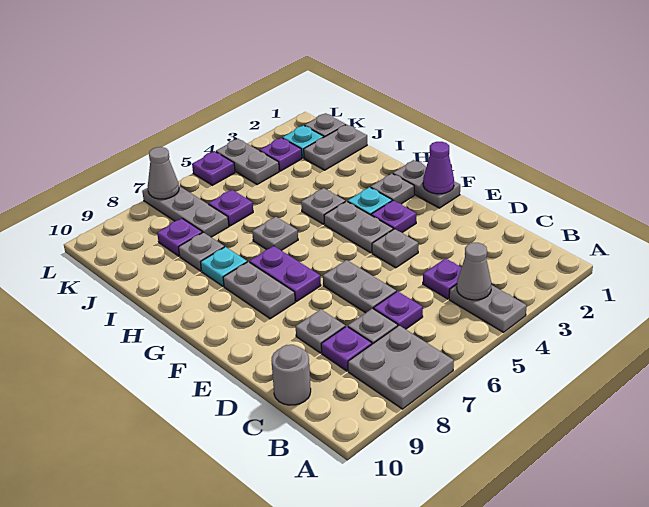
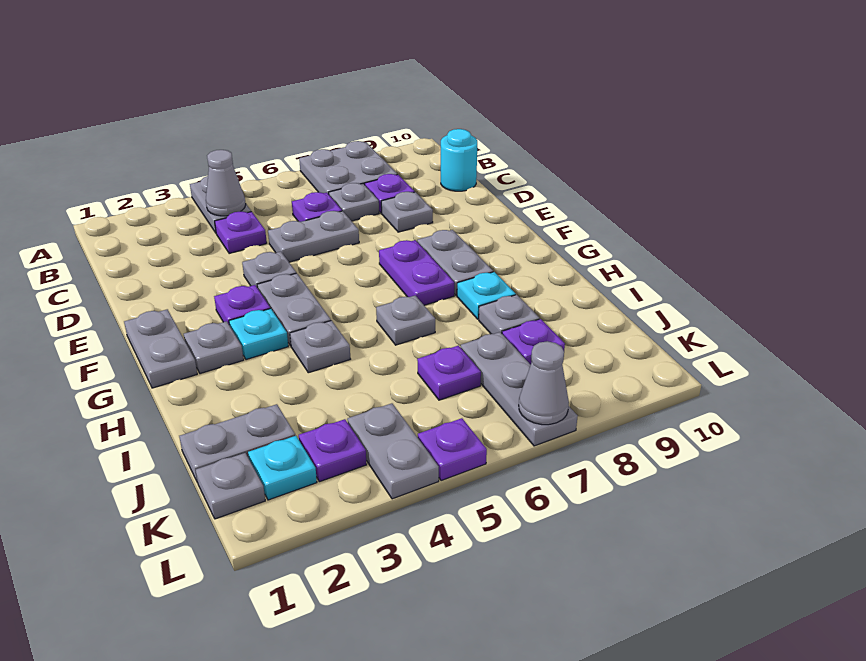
grey round brick C10 level 1 -> cyan round brick C10 level 1
grey plate D6:E6 level 1 -> grey plate D5:D6 level 1
purple cone F1 level 2 -> none

